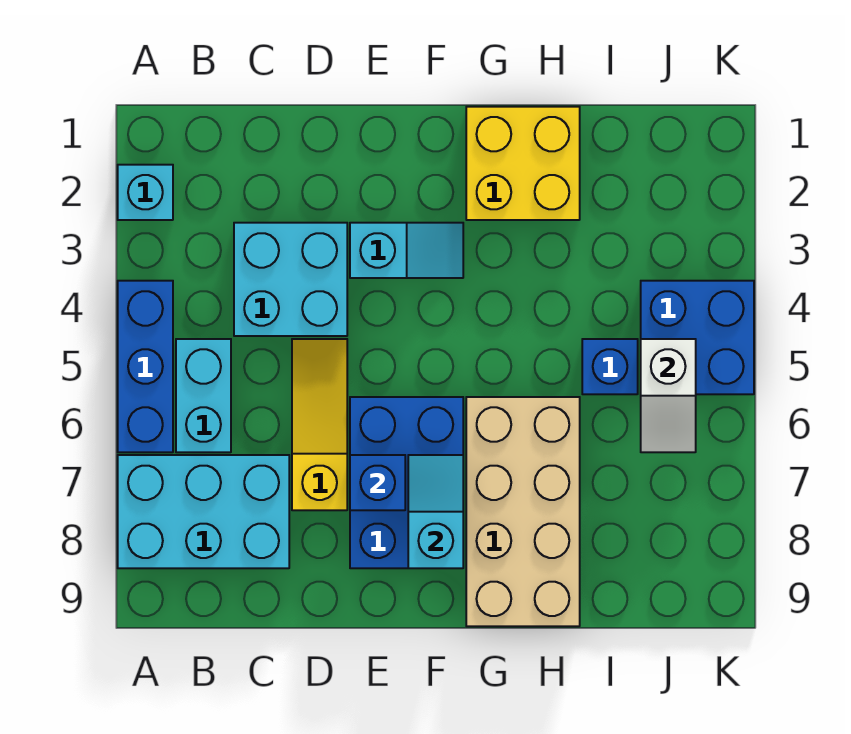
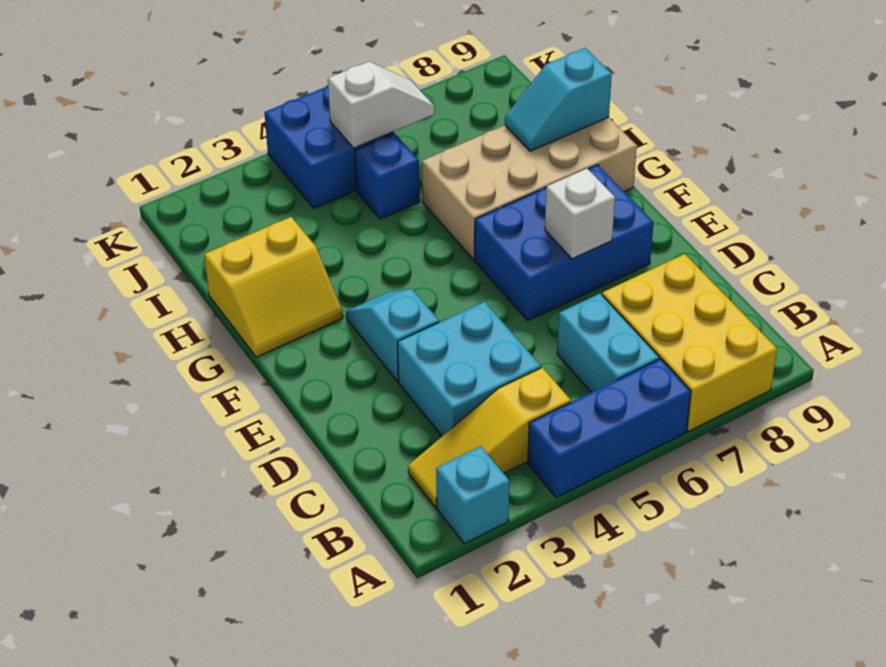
cyan brick A7:C8 level 1 -> yellow brick A7:C8 level 1
cyan brick B5:B6 level 1 -> cyan brick B6:C6 level 1
yellow slope D5:D7 level 1 top 7 -> yellow slope B2:B4 level 1 top 4
blue brick E7 level 2 -> white brick E7 level 2
cyan slope F7:F8 level 2 top 8 -> cyan slope H8:H9 level 2 top 9
yellow brick G1:H2 level 1 -> yellow slope G1:H2 level 1 top H

